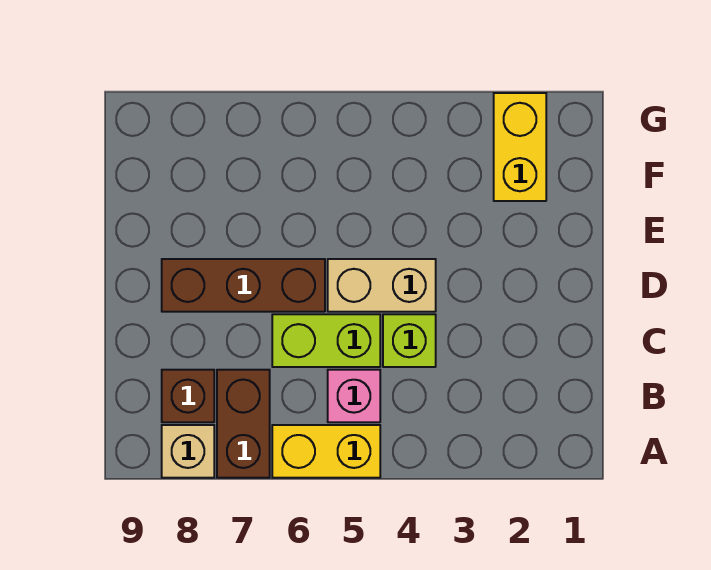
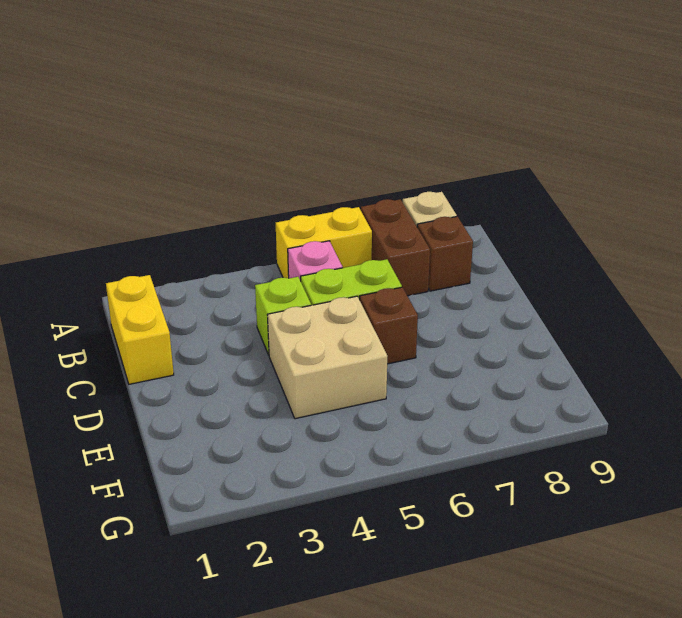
tan brick D4:D5 level 1 -> tan brick D4:E5 level 1
brown brick D6:D8 level 1 -> brown brick D6 level 1
yellow brick F2:G2 level 1 -> yellow brick B1:C1 level 1

